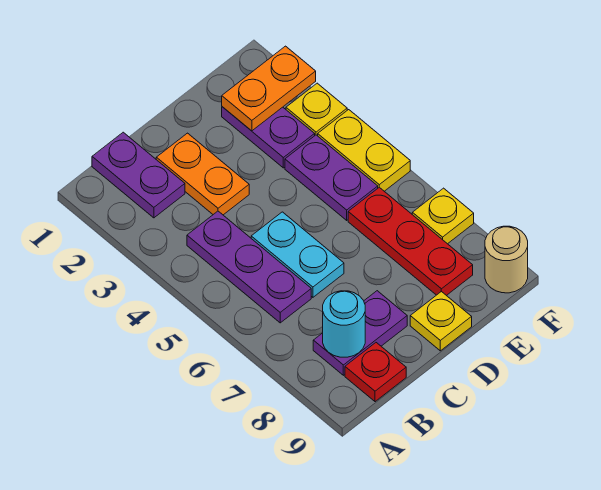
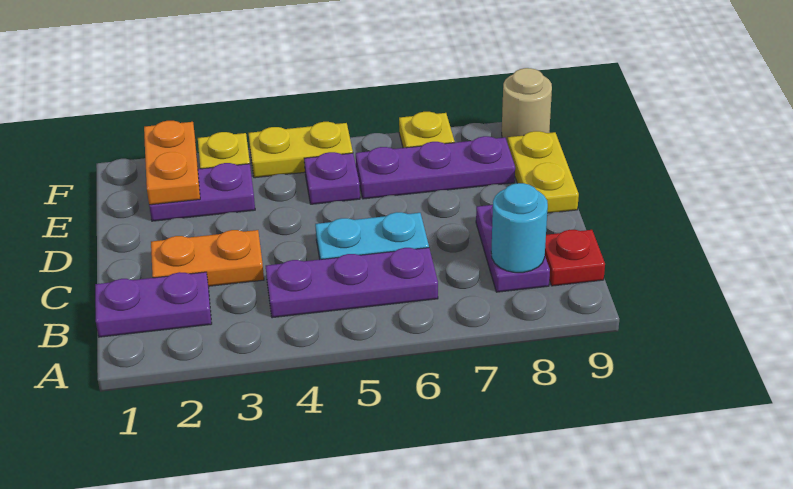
yellow plate D9 level 1 -> yellow plate D9:E9 level 1
purple plate E4:E5 level 1 -> purple plate E5 level 1
red plate E6:E8 level 1 -> purple plate E6:E8 level 1

